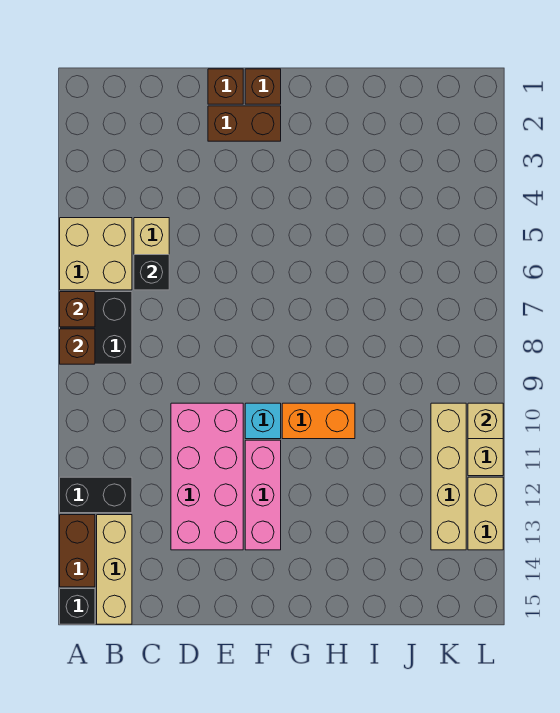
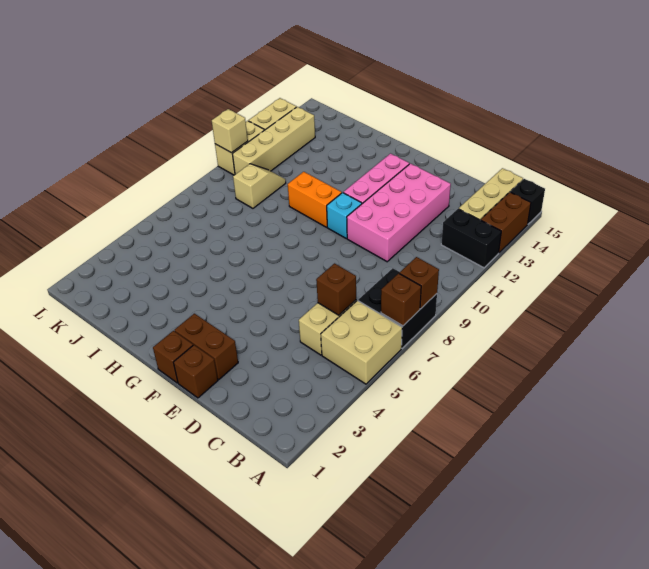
black brick C6 level 2 -> brown brick C6 level 2
none -> tan slope J9:J10 level 1 top 9

